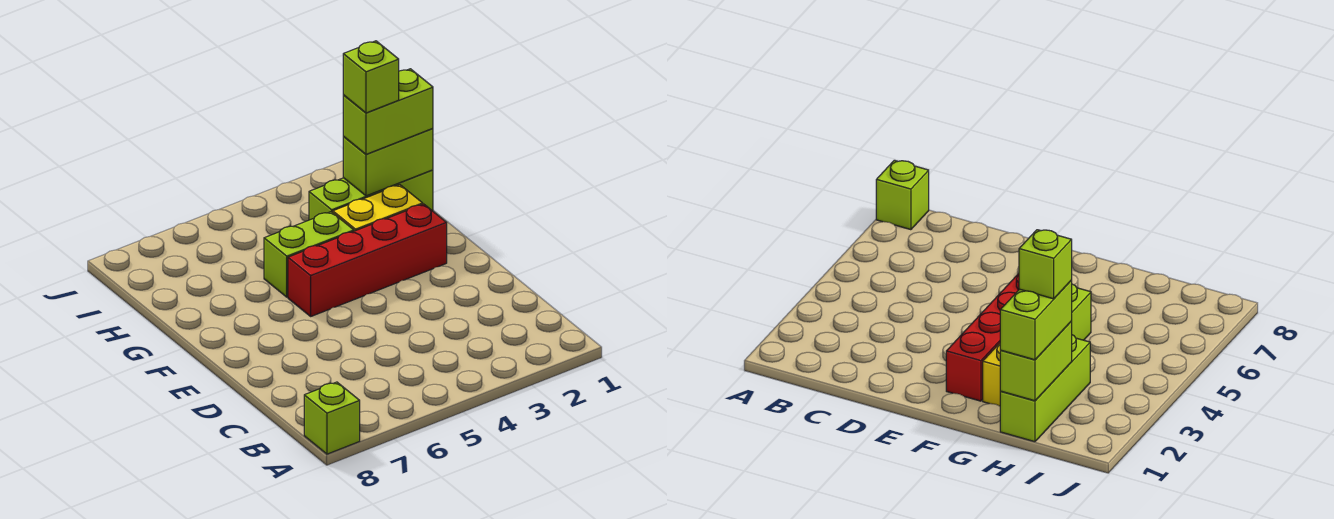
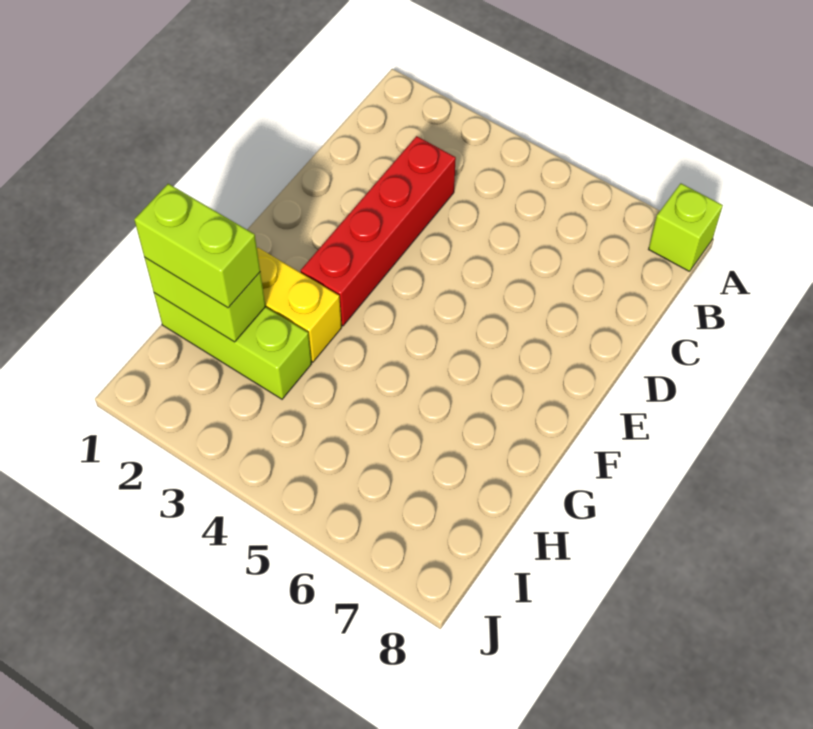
red brick F2:F5 level 1 -> red brick C3:F3 level 1
lime brick G4:G5 level 1 -> none
lime brick H2 level 4 -> none

